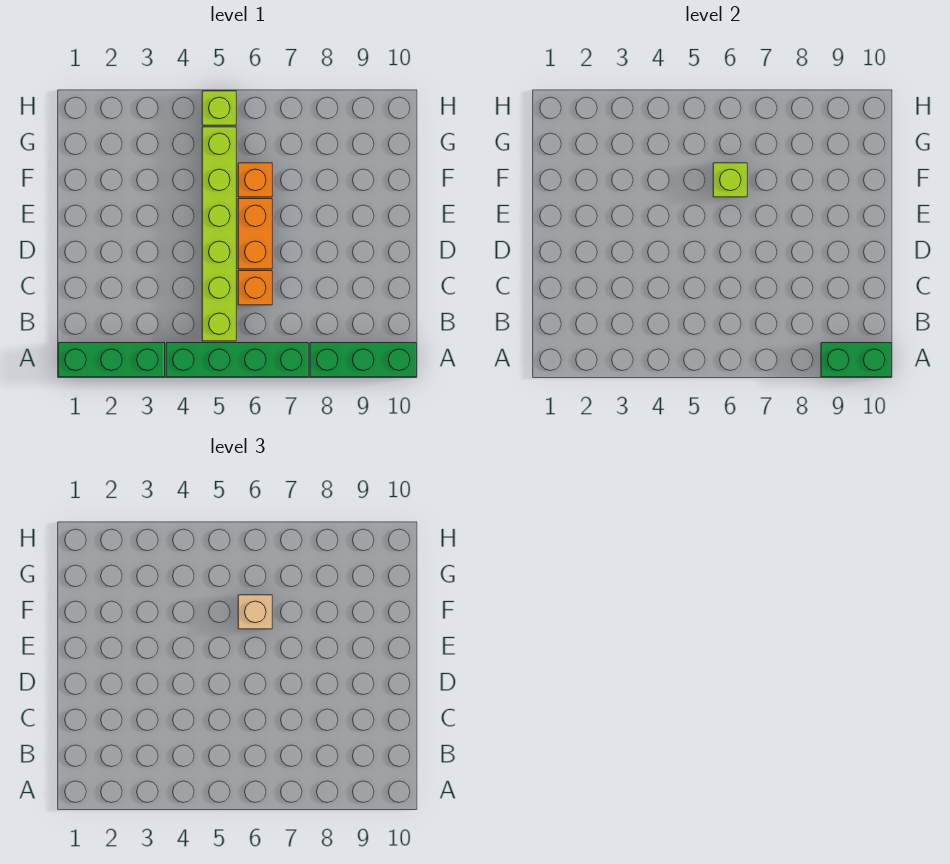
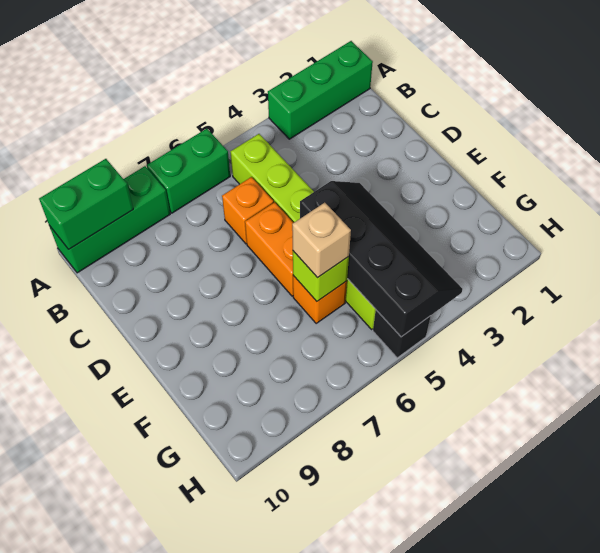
green brick A4:A7 level 1 -> green brick A6:A7 level 1
none -> black slope E4:H5 level 2 top 5
lime brick H5 level 1 -> black brick H5 level 1

